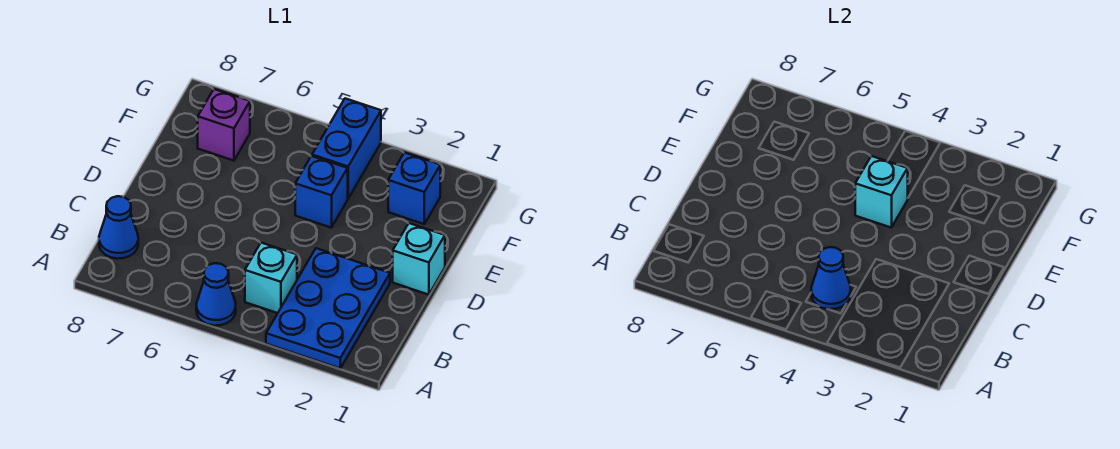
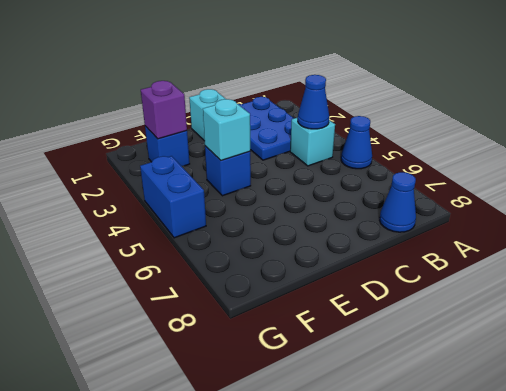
blue plate A2:C3 level 1 -> blue plate B1:C3 level 1
blue brick F4:G4 level 1 -> blue brick G4:G5 level 1
purple brick F7 level 1 -> purple brick F2 level 2

